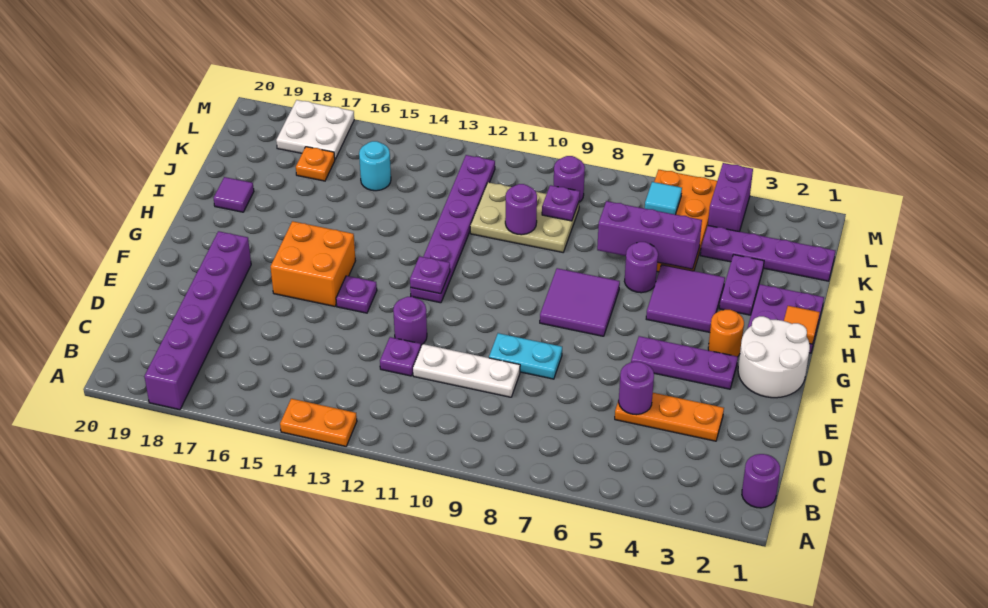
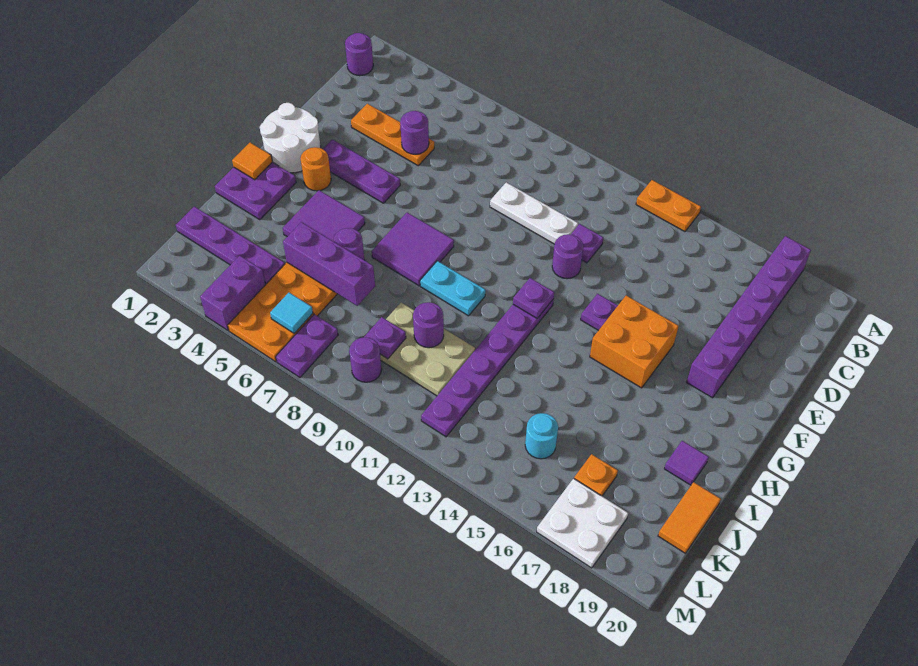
cyan plate E8:E9 level 1 -> cyan plate H9:H10 level 1
purple plate I3:J3 level 1 -> purple plate L7:M7 level 1
none -> orange tile J20:K20 level 1

